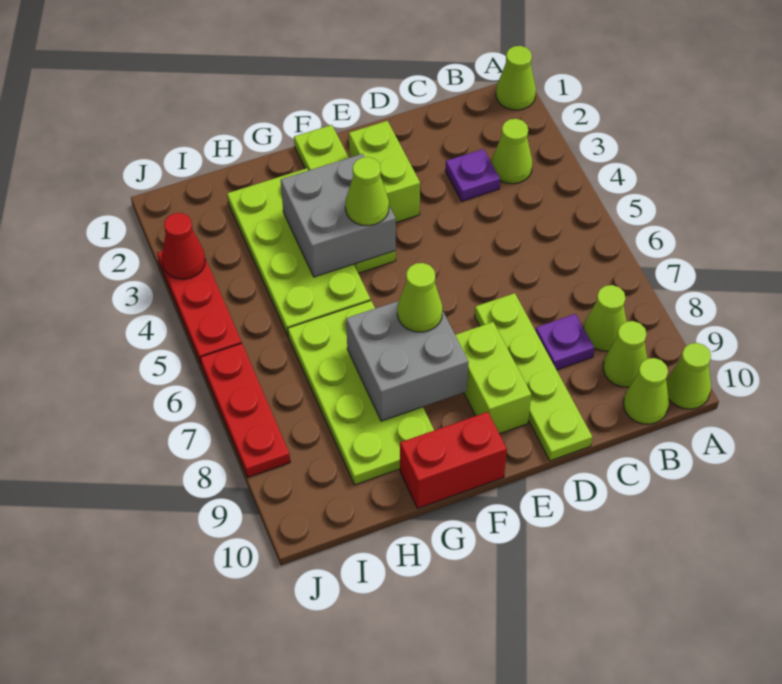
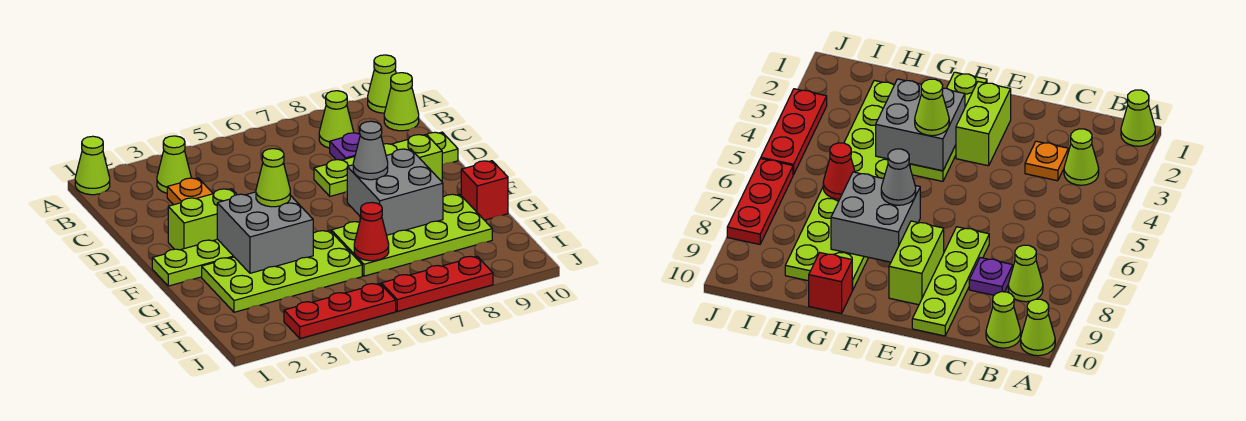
lime cone B9 level 1 -> none
purple plate C3 level 1 -> orange plate C3 level 1
lime cone F7 level 3 -> grey cone F7 level 3
red brick F10:G10 level 1 -> red brick G10 level 1
red cone J3 level 2 -> red cone H6 level 2

